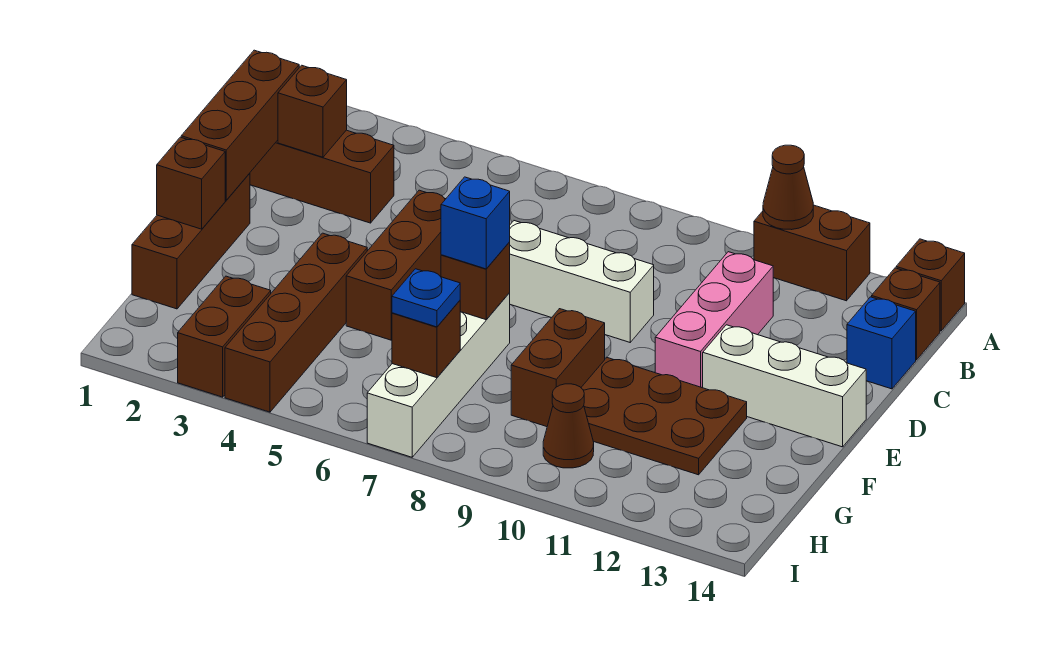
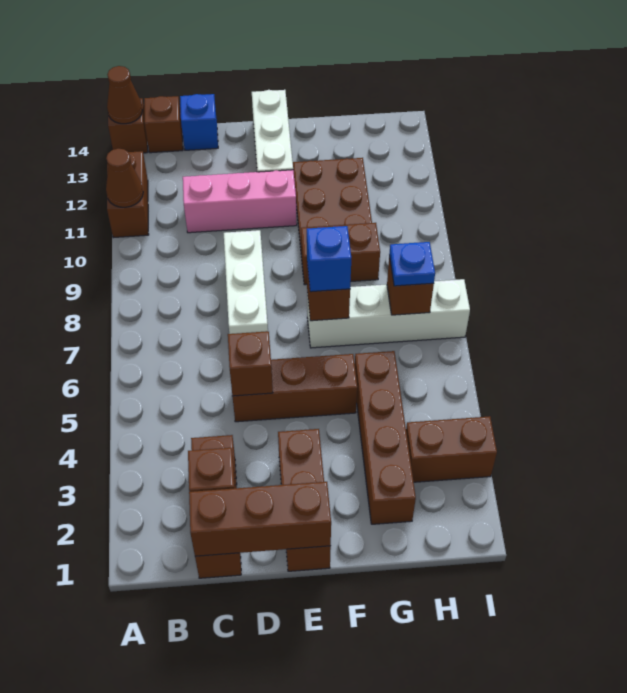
brown brick E1:G1 level 1 -> brown brick E1:E3 level 1
brown brick F1 level 2 -> brown brick D5 level 2
brown brick F4:I4 level 1 -> brown brick G2:G5 level 1
brown cone H10 level 1 -> brown cone A14 level 2

